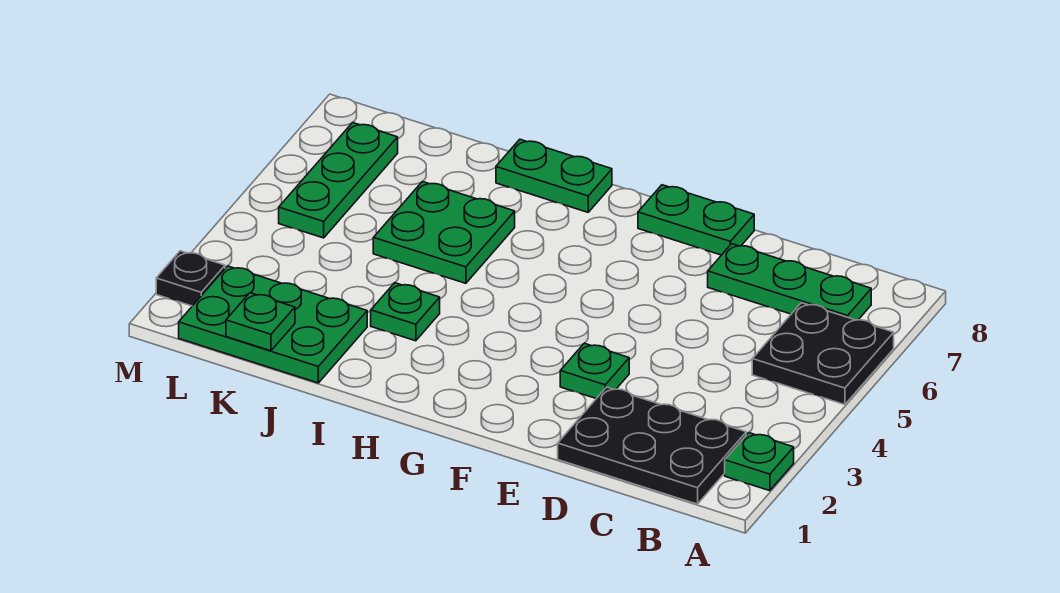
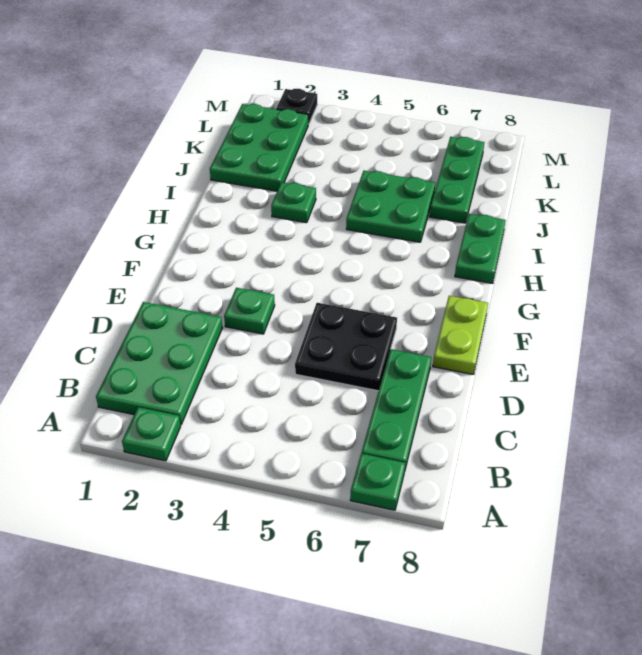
black plate A5:B6 level 1 -> black plate D5:E6 level 1
black plate B1:D2 level 1 -> green plate B1:D2 level 1
green plate E8:F8 level 1 -> lime plate E8:F8 level 1
green plate K1 level 2 -> green plate A7 level 1
green plate L5:L7 level 1 -> green plate J7:L7 level 1

